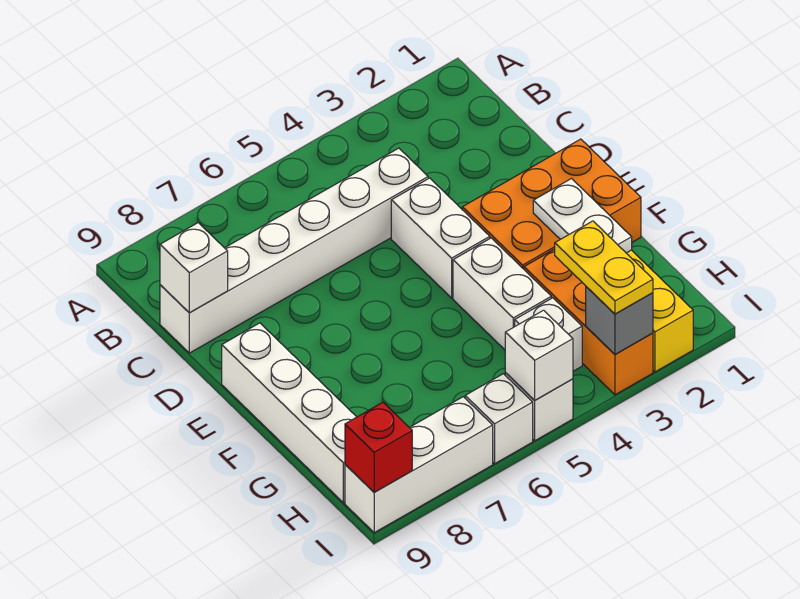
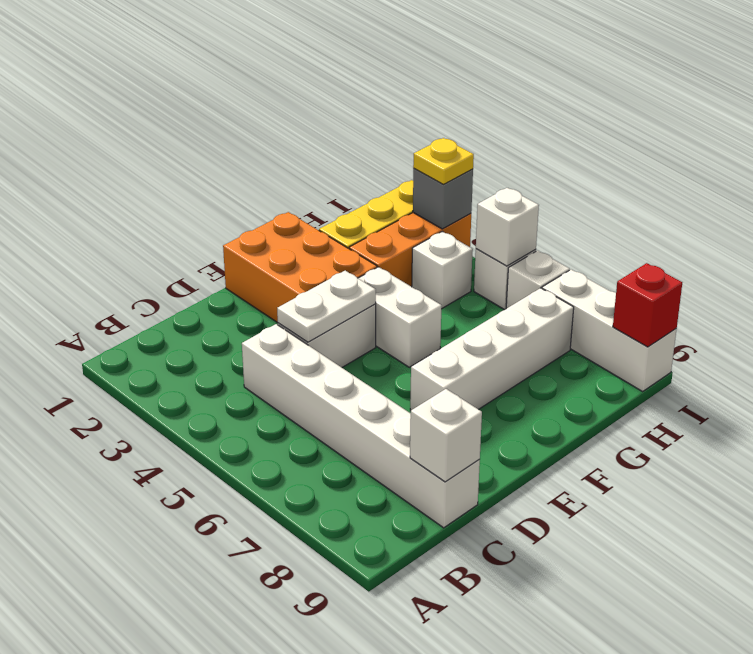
white brick E9:H9 level 1 -> white brick E7:H7 level 1
white plate F2:G2 level 2 -> white plate D4:E4 level 2
white brick F4:G4 level 1 -> white brick F4:F5 level 1
yellow plate H3:I3 level 3 -> yellow plate I3 level 3

